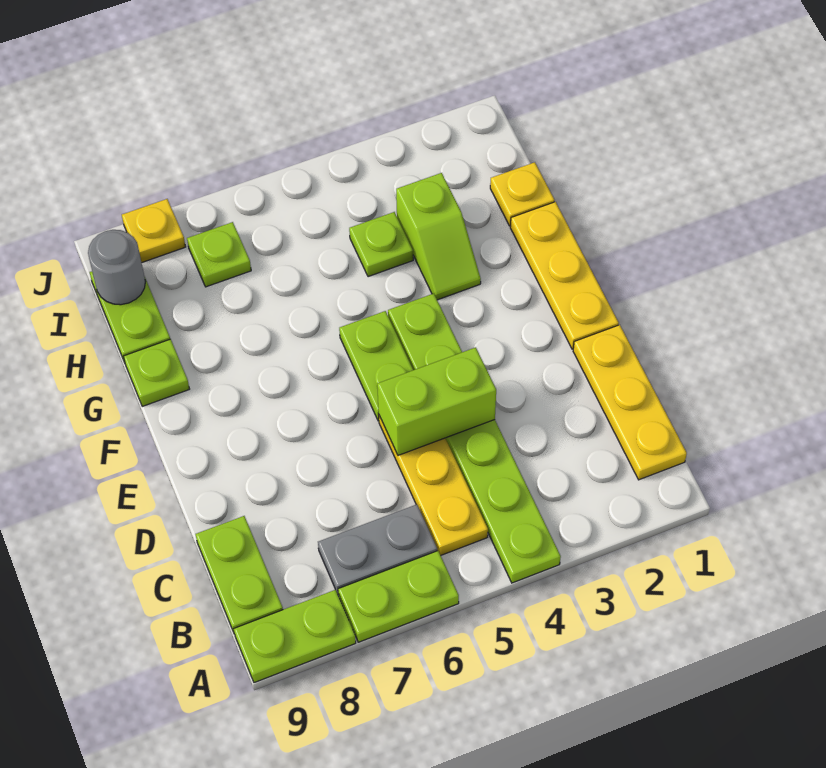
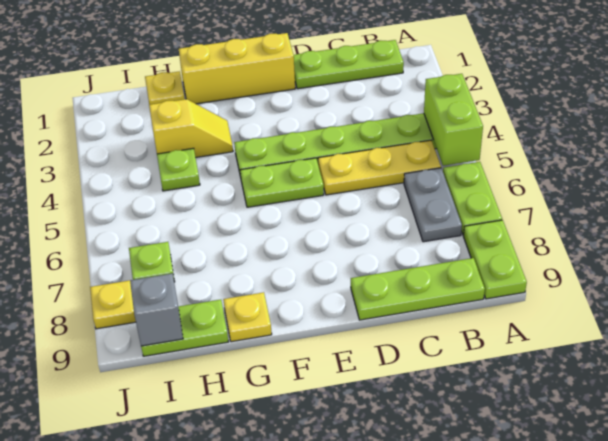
yellow plate B1:D1 level 1 -> lime plate B1:D1 level 1
lime plate B9:C9 level 1 -> lime plate B9:D9 level 1
lime brick D4:D5 level 2 -> lime brick A4:A5 level 2
yellow plate E1:G1 level 1 -> yellow brick E1:G1 level 1
lime slope G3:H3 level 1 top H -> yellow slope G3:H3 level 1 top H
lime plate G9 level 1 -> yellow plate G9 level 1
grey round brick I9 level 2 -> grey brick I9 level 2

